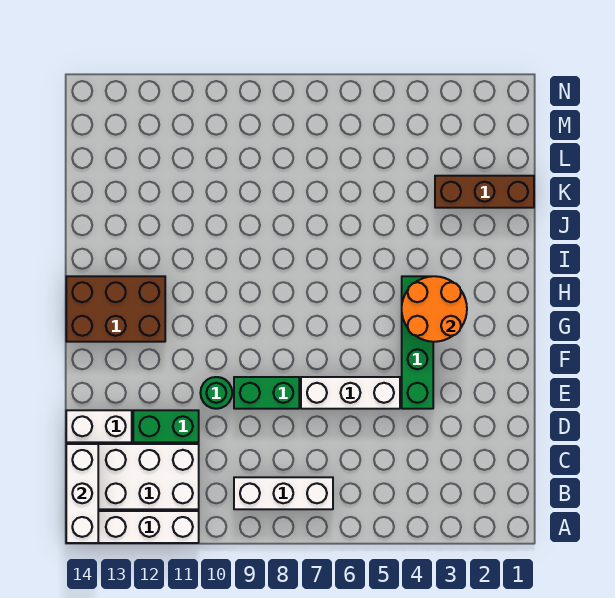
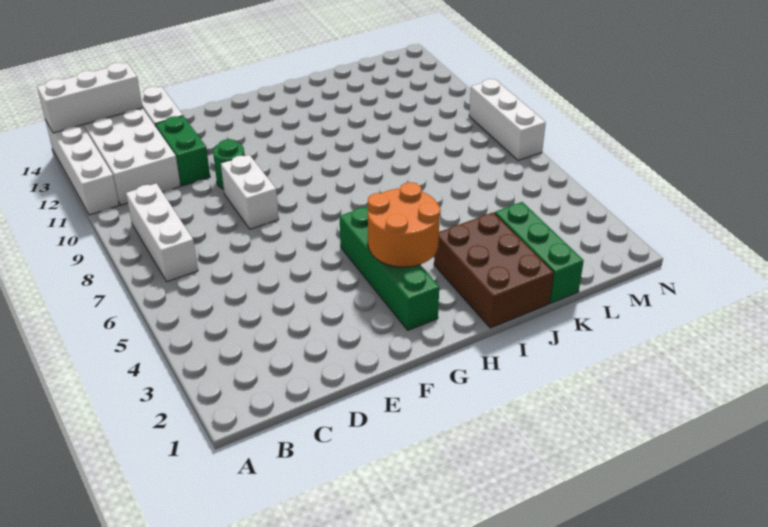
green brick E4:H4 level 1 -> green brick G2:G5 level 1
white brick E5:E7 level 1 -> white brick N7:N9 level 1
green brick E8:E9 level 1 -> white brick E8:E9 level 1
brown brick G12:H14 level 1 -> brown brick I1:J3 level 1
brown brick K1:K3 level 1 -> green brick K1:K3 level 1

